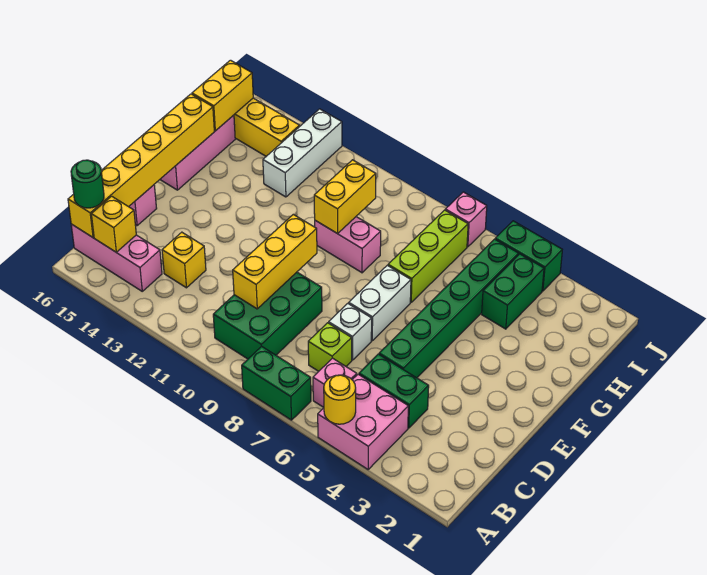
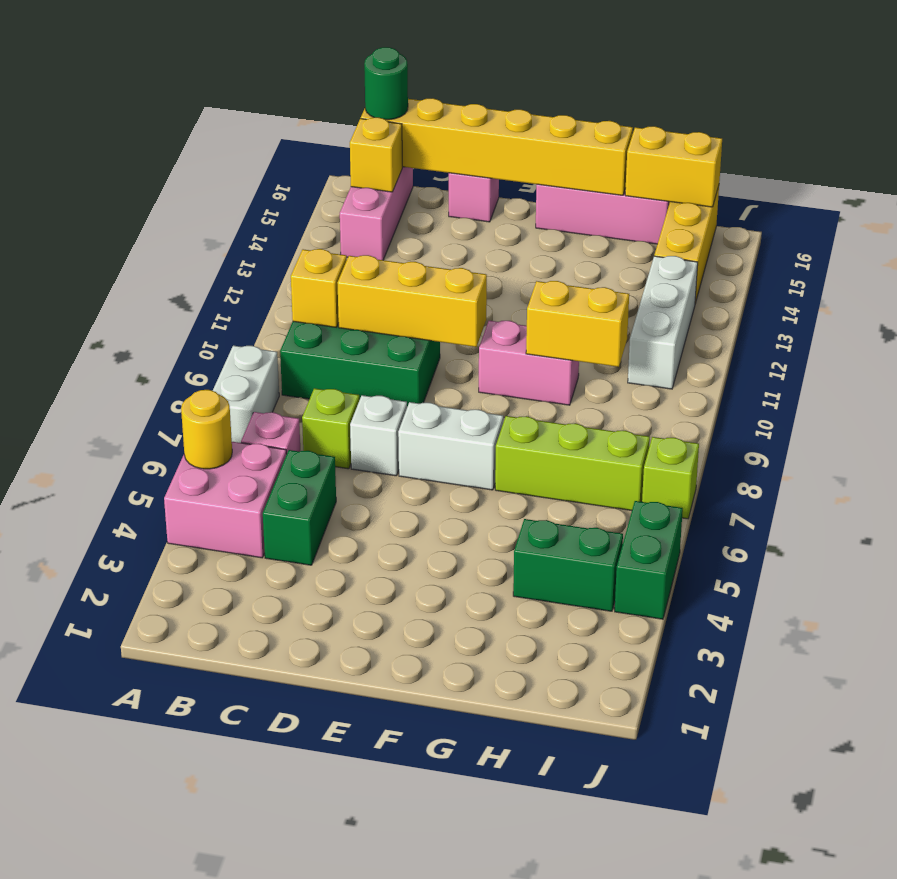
green brick A7:A8 level 1 -> white brick A7:A8 level 1
yellow brick C13 level 1 -> yellow brick B10 level 2
green brick D5:I5 level 1 -> none
pink brick G9:G10 level 1 -> pink brick F10:G10 level 1
white brick H13:J13 level 1 -> white brick I11:I13 level 1
pink brick J7 level 1 -> lime brick J7 level 1

